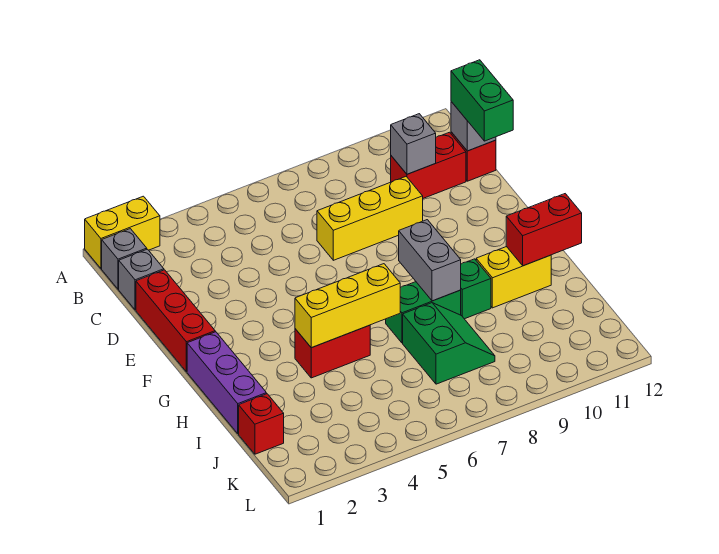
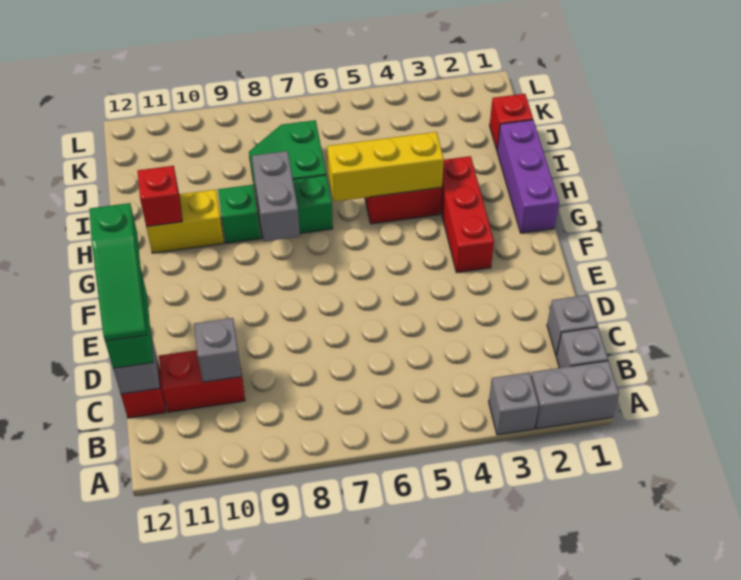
yellow brick A1:A2 level 1 -> grey brick A1:A2 level 1
none -> grey brick A3 level 1
none -> green slope C12:E12 level 4 top E
red brick D1:F1 level 1 -> red brick F3:H3 level 1
yellow brick D7:D9 level 1 -> none
red brick H11:H12 level 2 -> red brick H11 level 2

